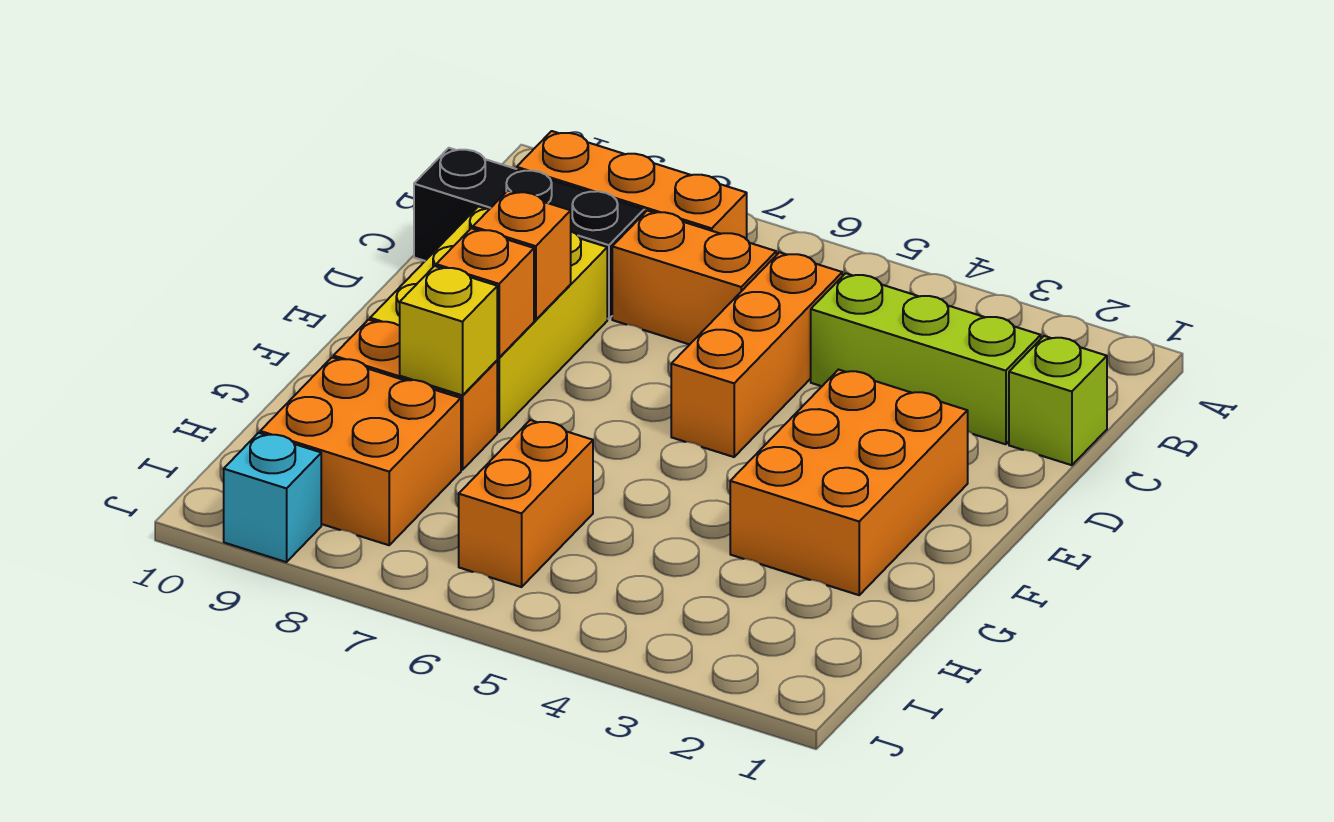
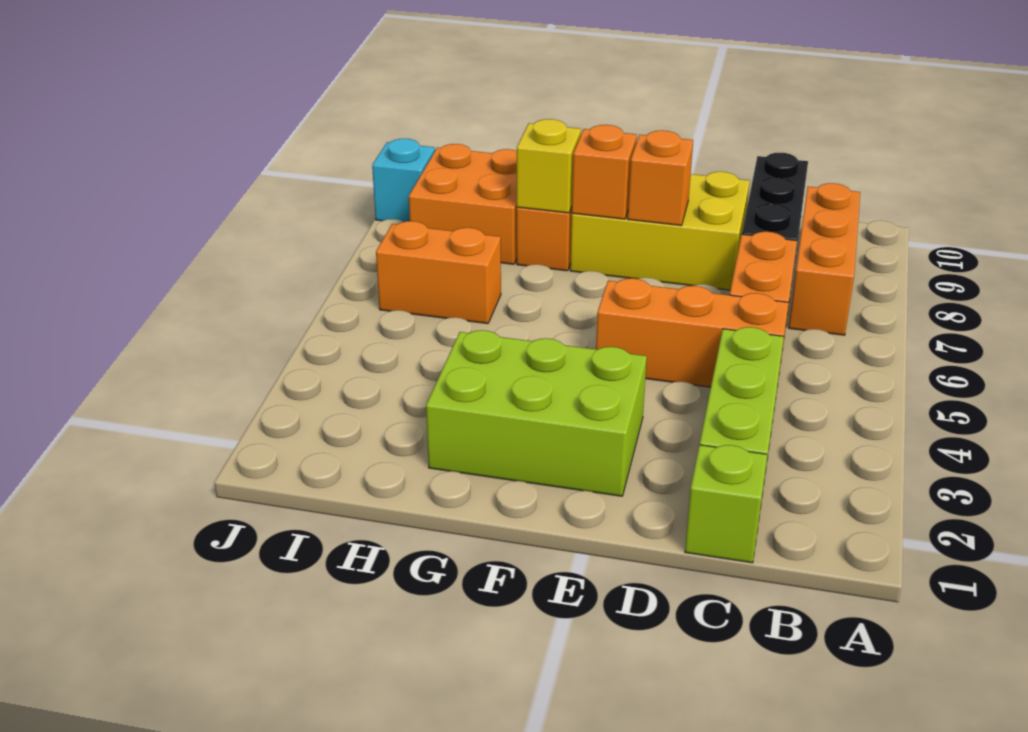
orange brick E2:G3 level 1 -> lime brick E2:G3 level 1

